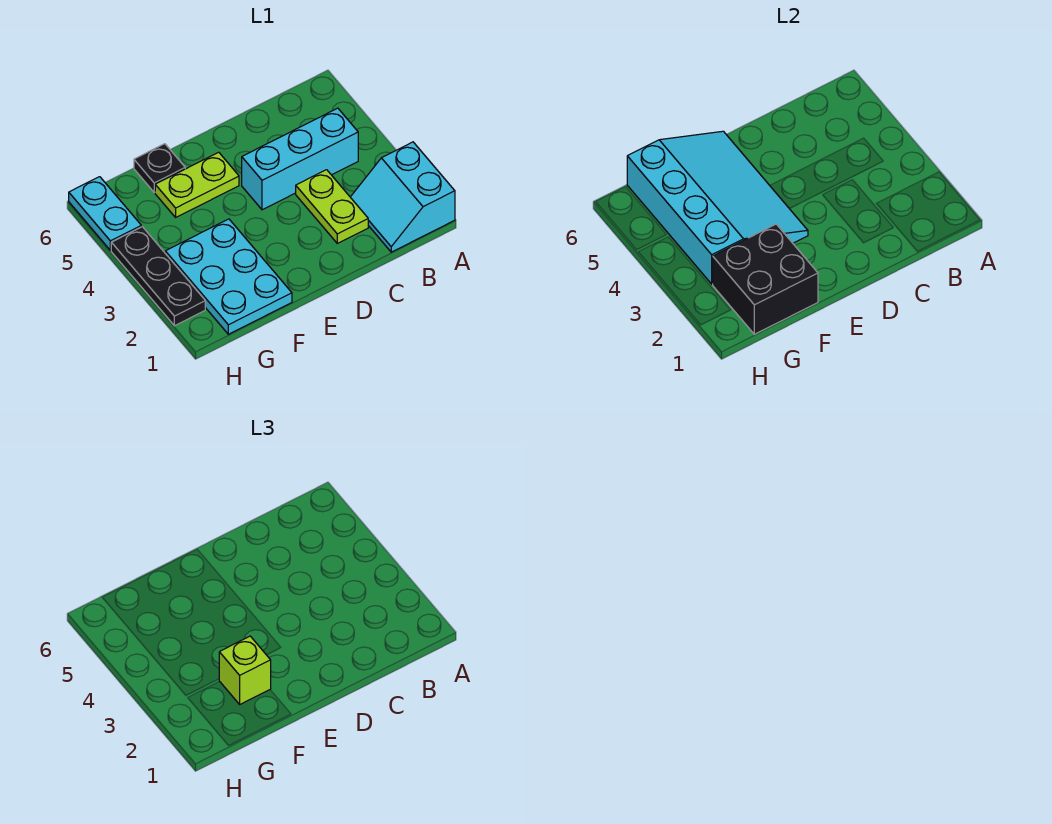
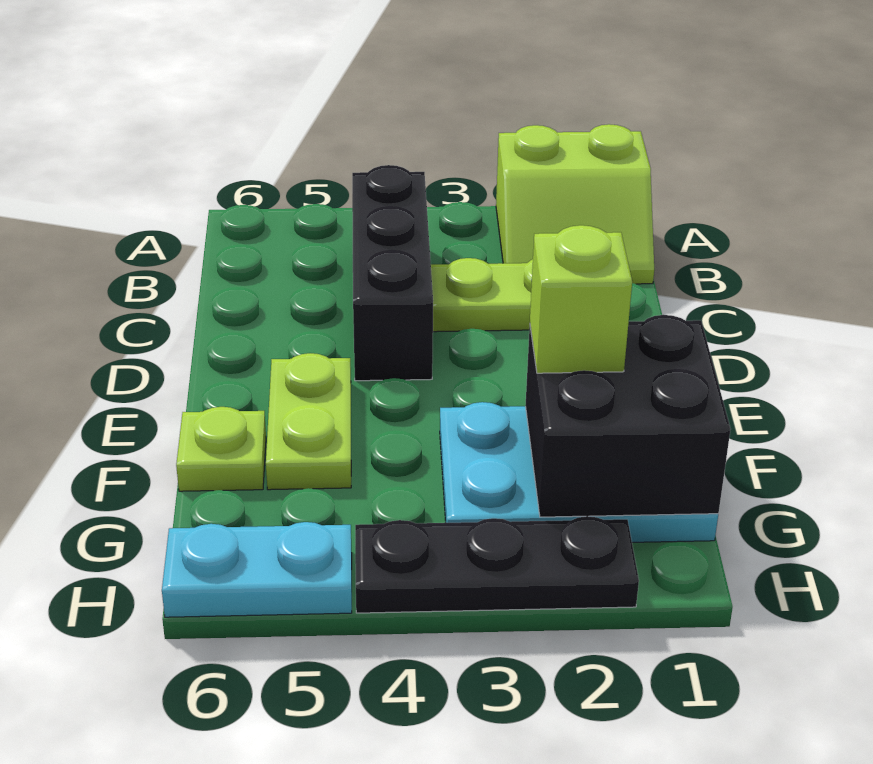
cyan slope A1:B2 level 1 top A -> lime slope A1:B2 level 1 top A
cyan brick B4:D4 level 1 -> black brick B4:D4 level 1
cyan slope E3:G6 level 2 top G -> none
black plate F6 level 1 -> lime plate F6 level 1

